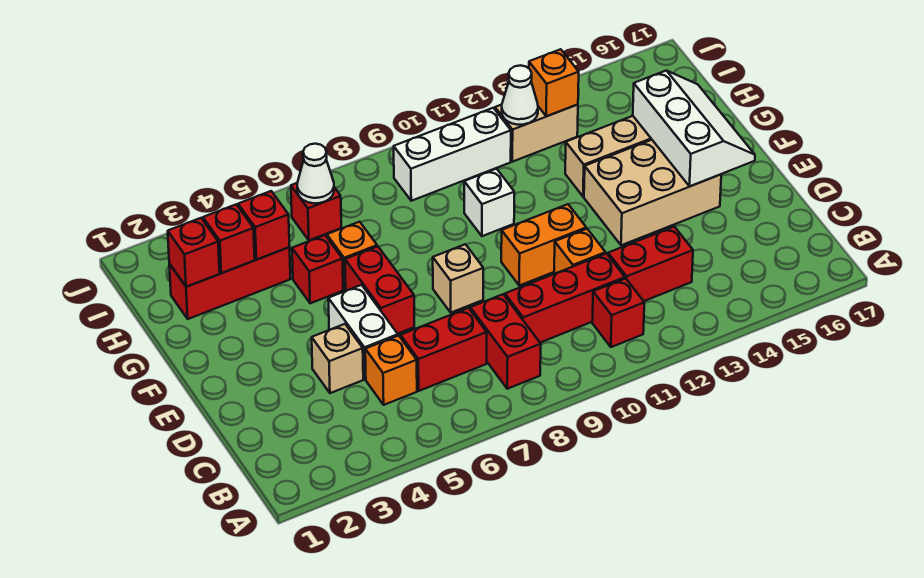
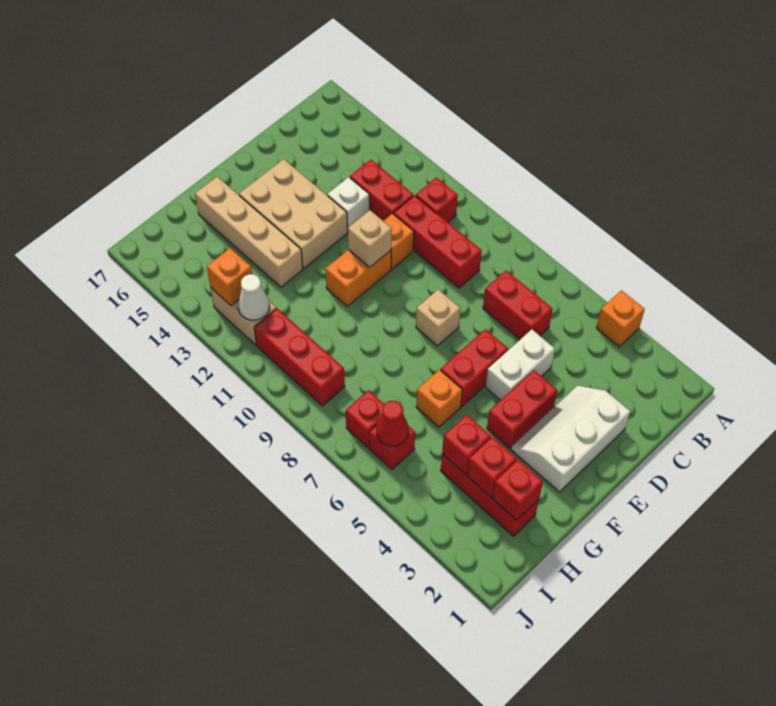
red brick B8:C8 level 1 -> red brick E4:F4 level 1
orange brick C5 level 1 -> orange brick A4 level 1
tan brick D4 level 1 -> tan brick E11 level 2
orange brick E10:E11 level 1 -> orange brick E11:F11 level 1
white slope E15:G16 level 2 top 15 -> white slope D2:F3 level 1 top 2
red brick G5 level 1 -> red brick I7 level 1
white brick G10 level 1 -> white brick D13 level 1
white cone I6 level 2 -> red cone I6 level 2
white brick I9:I11 level 1 -> red brick I9:I11 level 1

